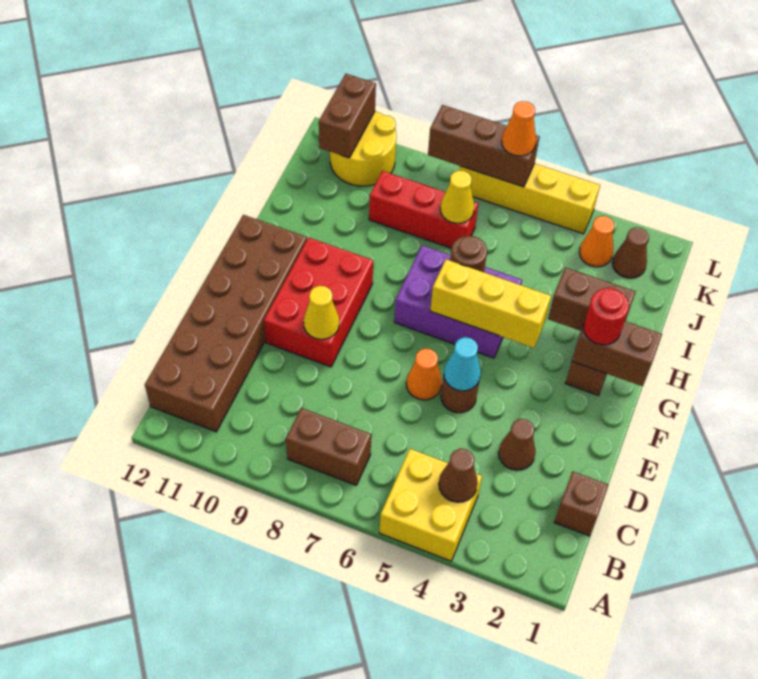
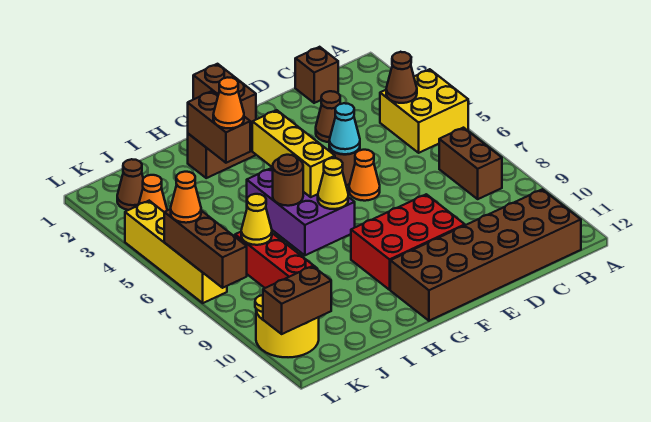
yellow cone E9 level 2 -> yellow cone G7 level 2
red round brick G2 level 3 -> none
none -> orange cone H3 level 3

